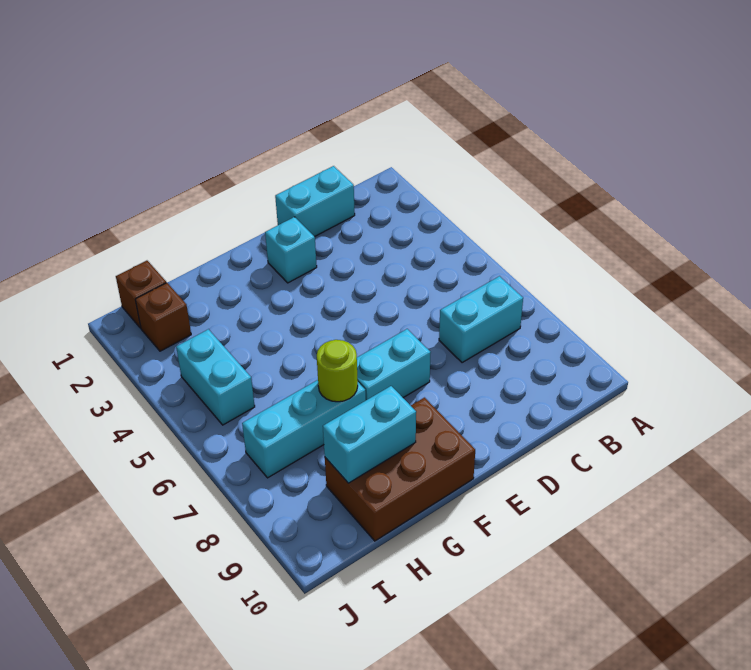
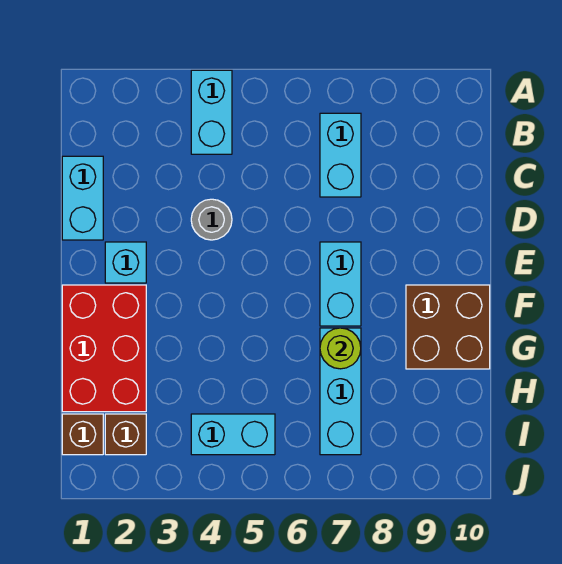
none -> grey round brick D4 level 1
none -> red brick F1:H2 level 1
brown brick F9:H10 level 1 -> brown brick F9:G10 level 1
cyan brick G9:H9 level 2 -> cyan brick A4:B4 level 1

